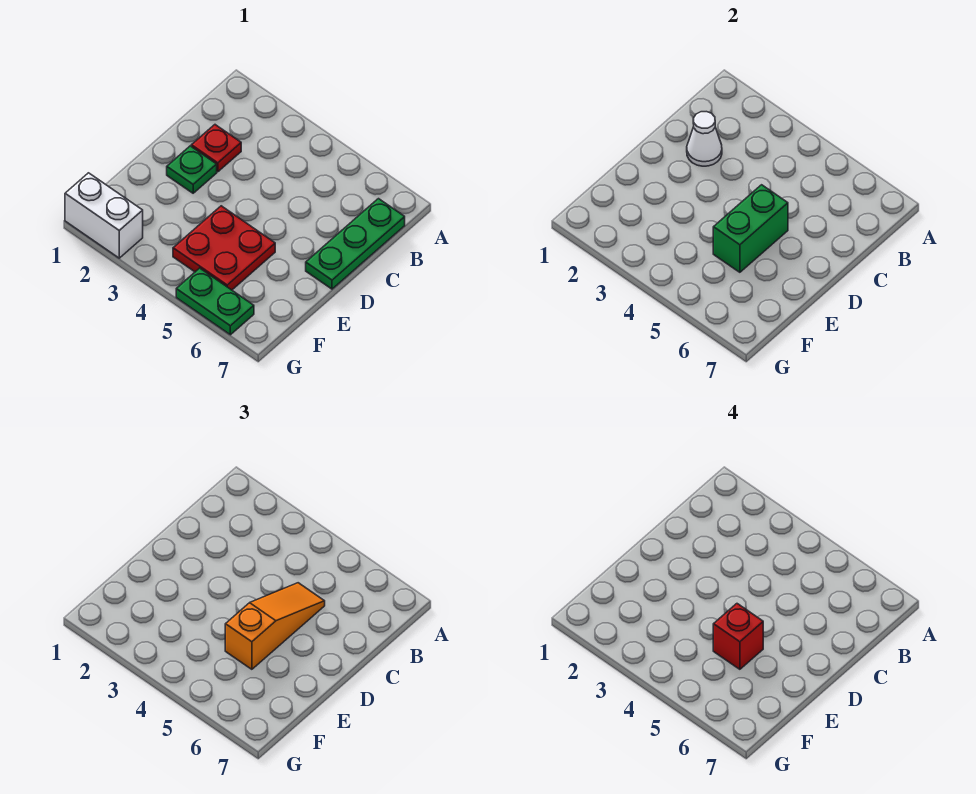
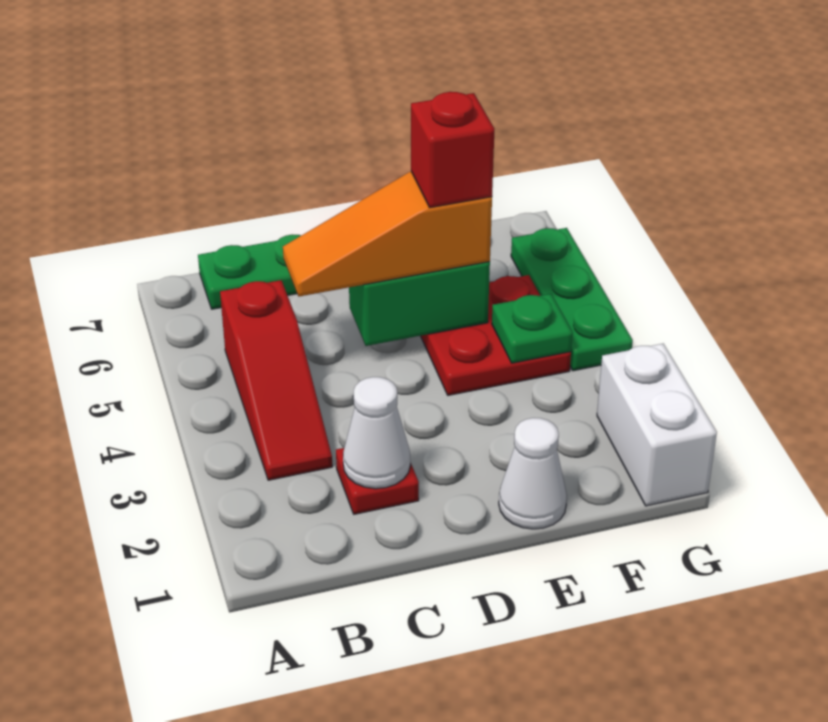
none -> red slope B3:B5 level 1 top 5
green plate D2 level 1 -> green plate F4 level 2
none -> white cone E1 level 1
green plate G5:G6 level 1 -> green plate G4:G6 level 1

